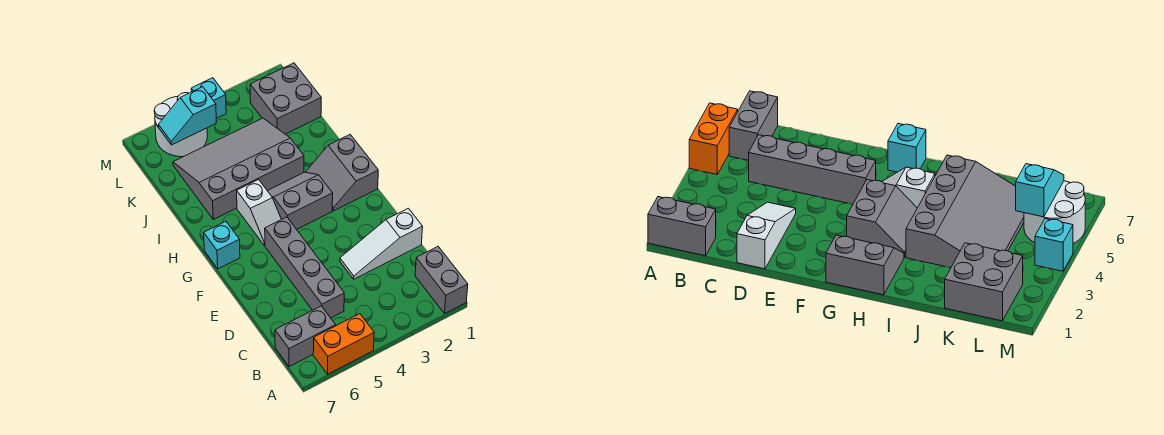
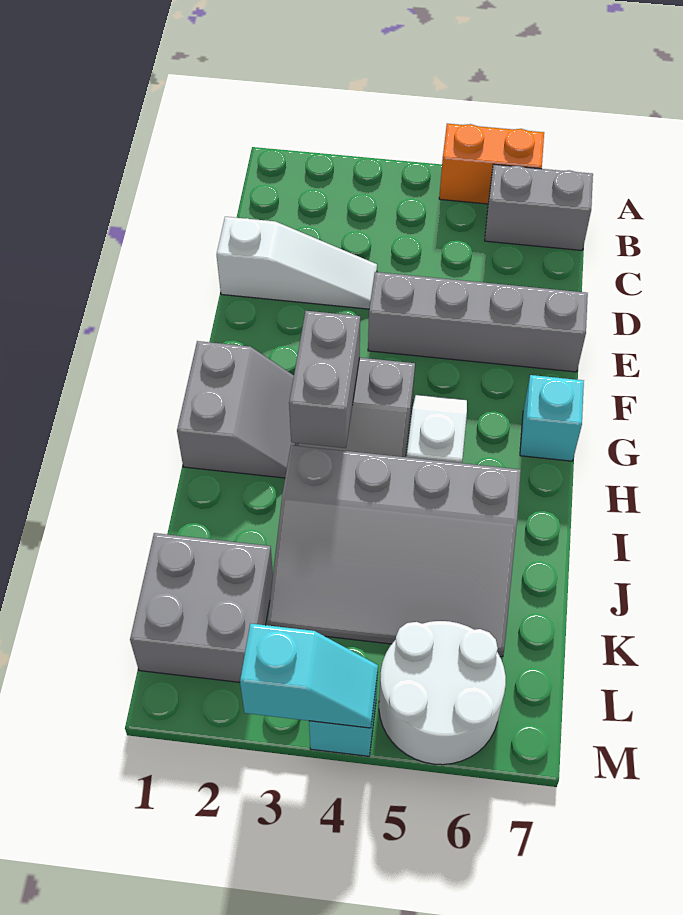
grey brick A1:B1 level 1 -> grey brick G3:H3 level 2
grey brick C5:F5 level 1 -> grey brick E4:E7 level 1
cyan slope L5:L6 level 2 top 5 -> cyan slope M3:M4 level 2 top 3

